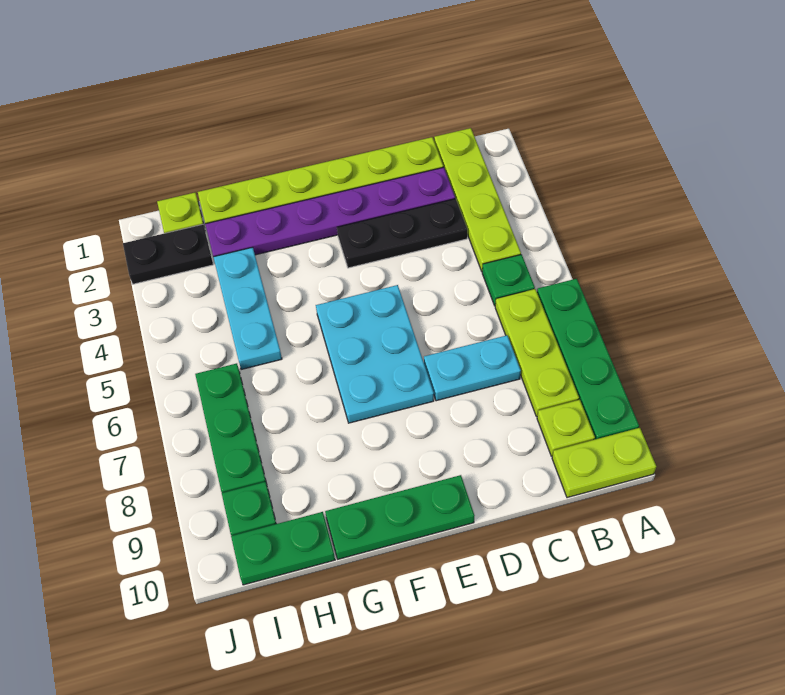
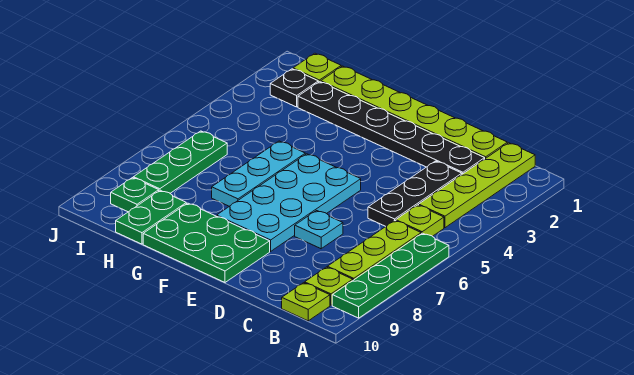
lime plate A10:B10 level 1 -> lime plate B10 level 1
green plate B5 level 1 -> lime plate B5 level 1
purple plate C2:H2 level 1 -> black plate C2:H2 level 1
black plate C3:E3 level 1 -> black plate C3:C5 level 1
cyan plate C7:D7 level 1 -> cyan plate D7 level 1
cyan plate E5:F7 level 1 -> cyan plate E5:F8 level 1
green plate E10:G10 level 1 -> green plate E9:G10 level 1
cyan plate H3:H5 level 1 -> cyan plate G5:G7 level 1
green plate H10:I10 level 1 -> green plate H9:H10 level 1
black plate I2:J2 level 1 -> black plate I2 level 1

